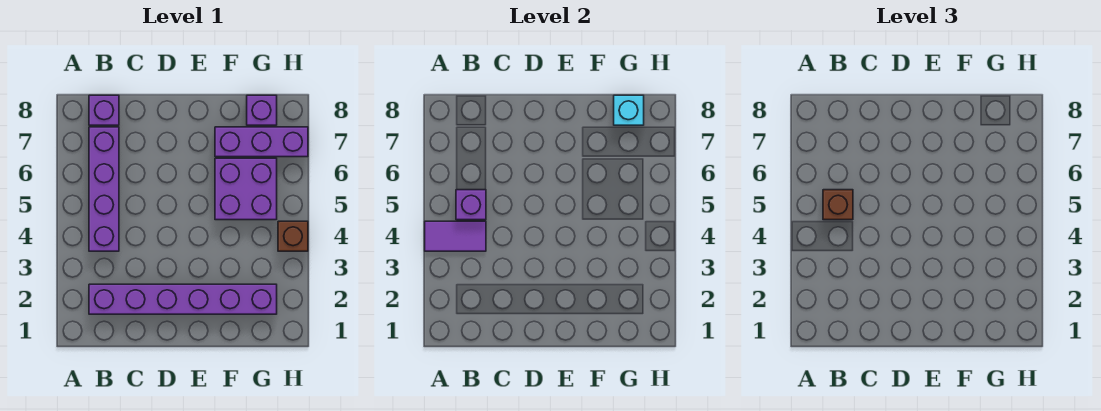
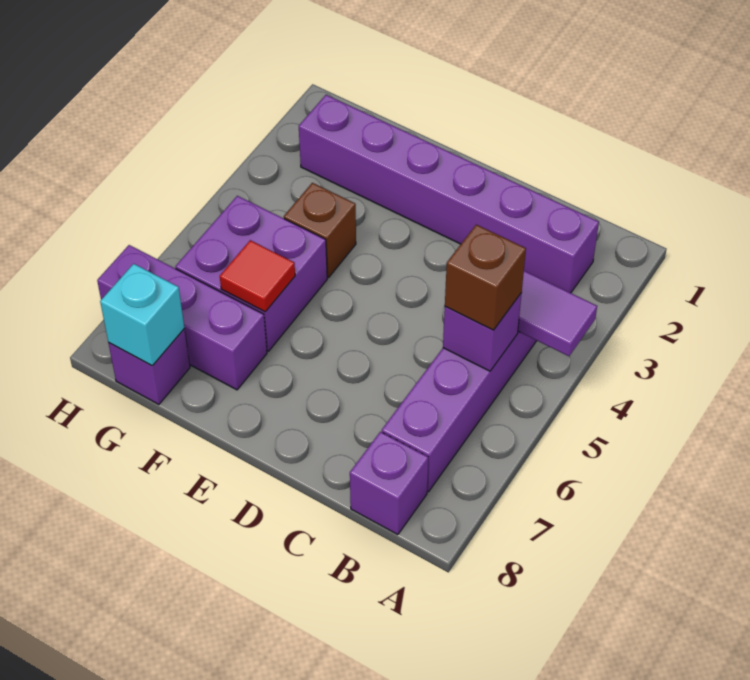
none -> red tile F6 level 2
brown brick H4 level 1 -> brown brick F4 level 1

